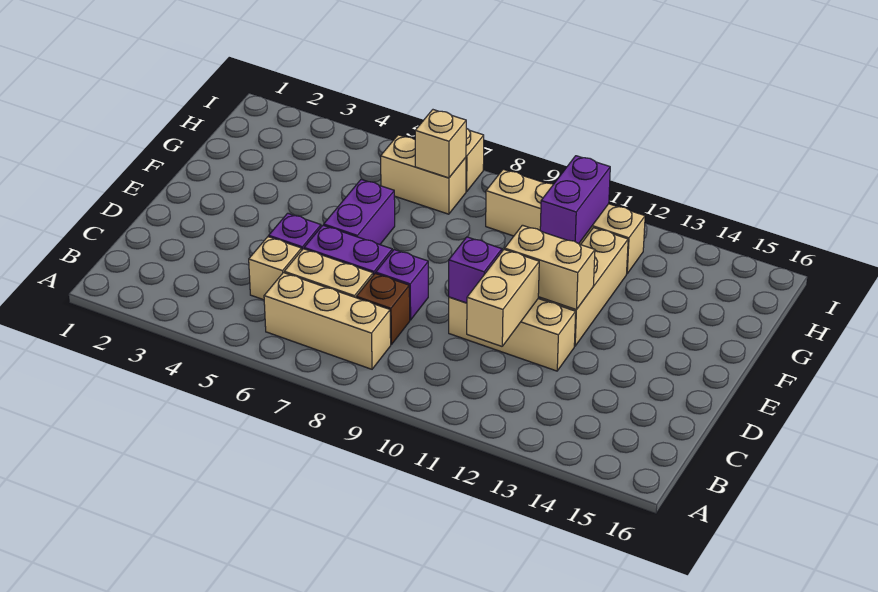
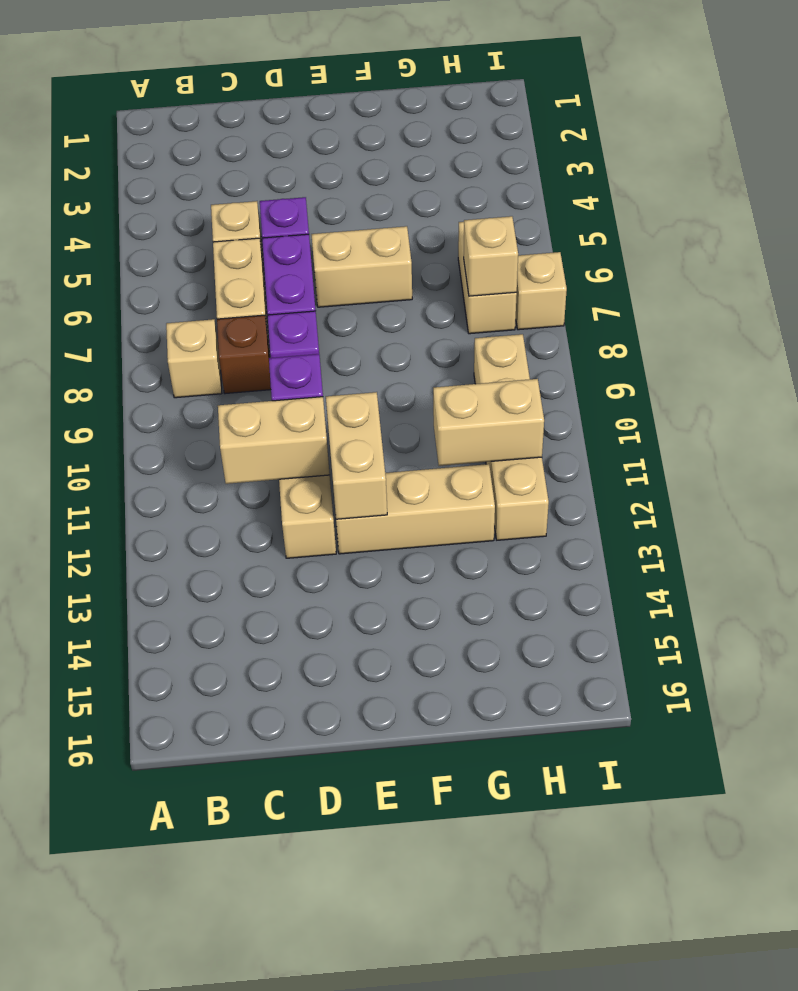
tan brick B6:B8 level 1 -> tan brick B8 level 1
purple brick E6:F6 level 1 -> tan brick E6:F6 level 1
purple brick G11:H11 level 2 -> tan brick G11:H11 level 2

